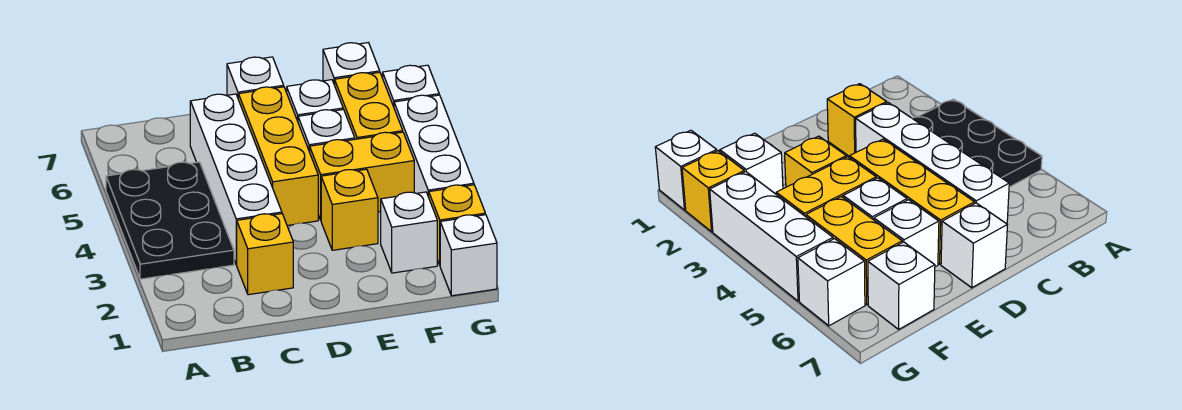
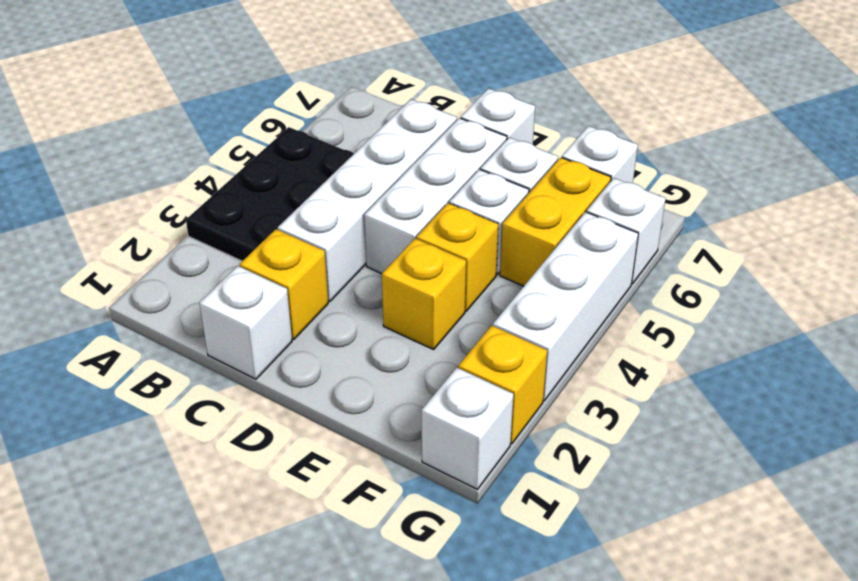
yellow brick D4:D6 level 1 -> white brick D4:D6 level 1
yellow brick E4:F4 level 1 -> yellow brick E4 level 1
white brick F2 level 1 -> white brick C1 level 1

